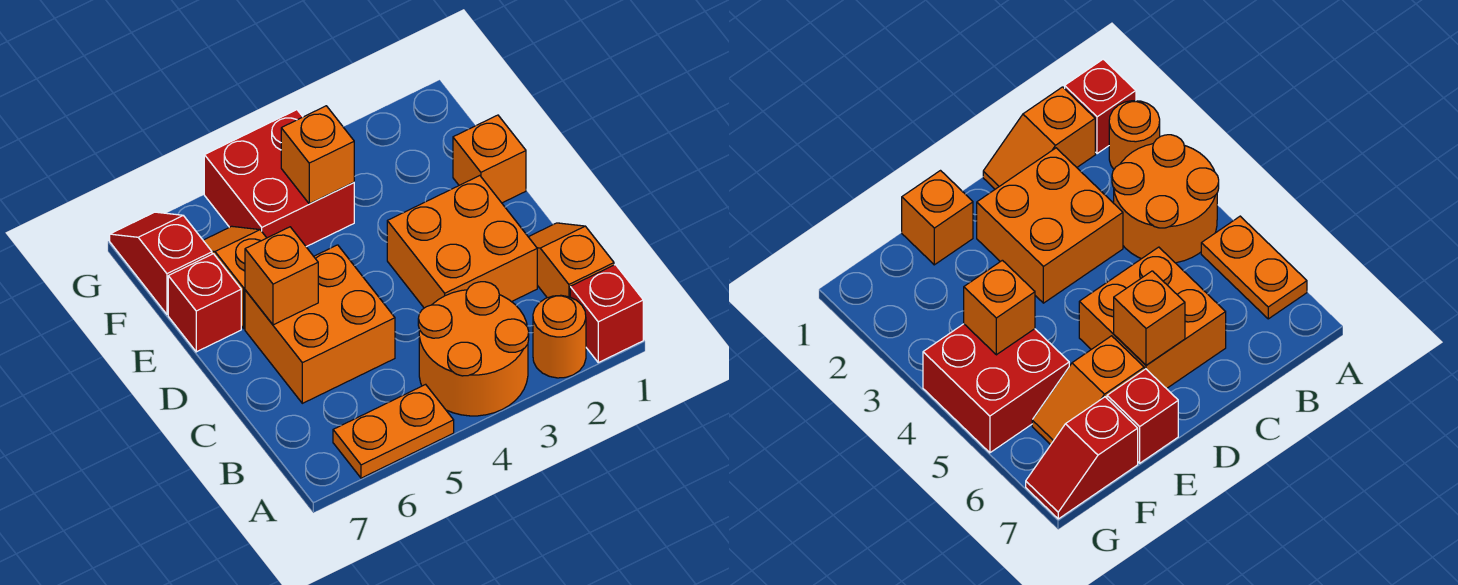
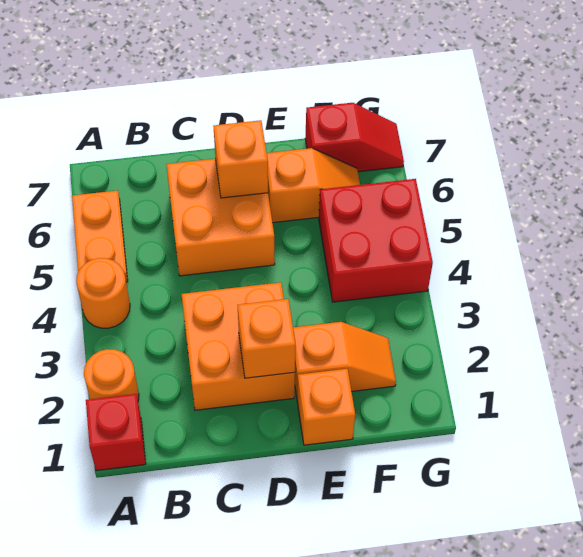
orange round brick A3:B4 level 1 -> orange round brick A4 level 1
orange slope B1:C1 level 1 top B -> orange slope E2:F2 level 1 top E
red brick E7 level 1 -> none
orange brick F4 level 2 -> orange brick D2 level 2

